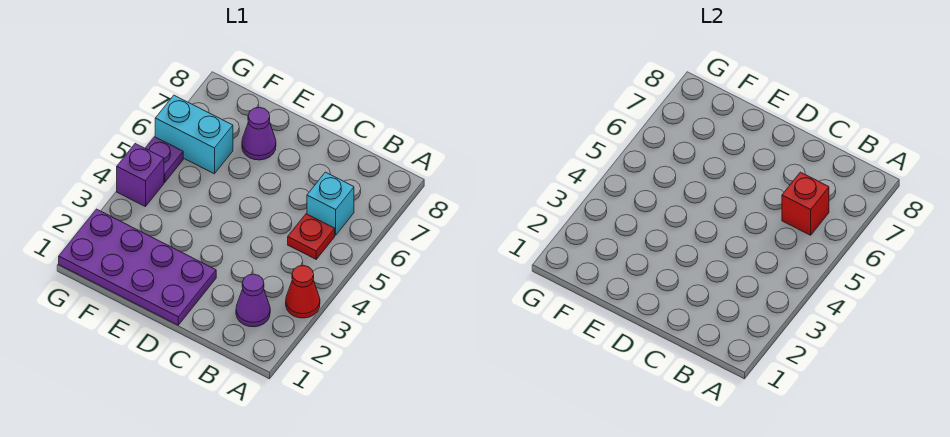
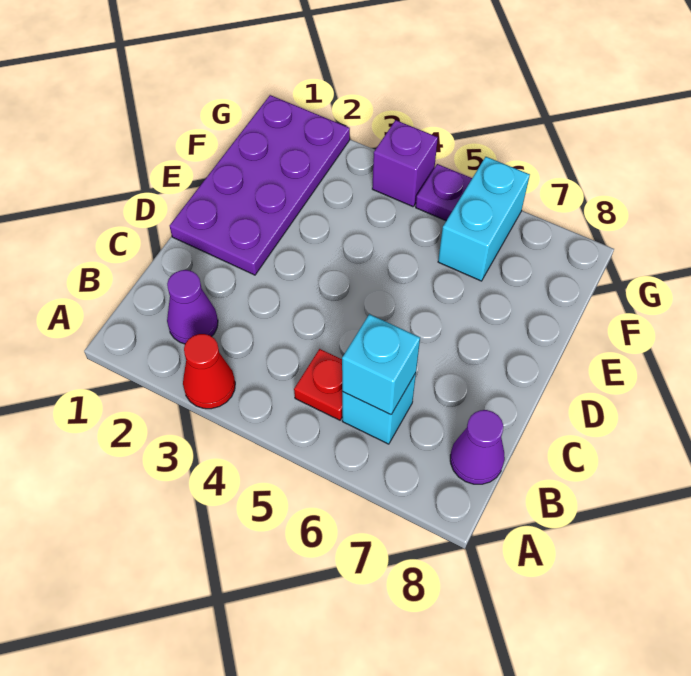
red brick B6 level 2 -> cyan brick B6 level 2
purple cone E7 level 1 -> purple cone B8 level 1

